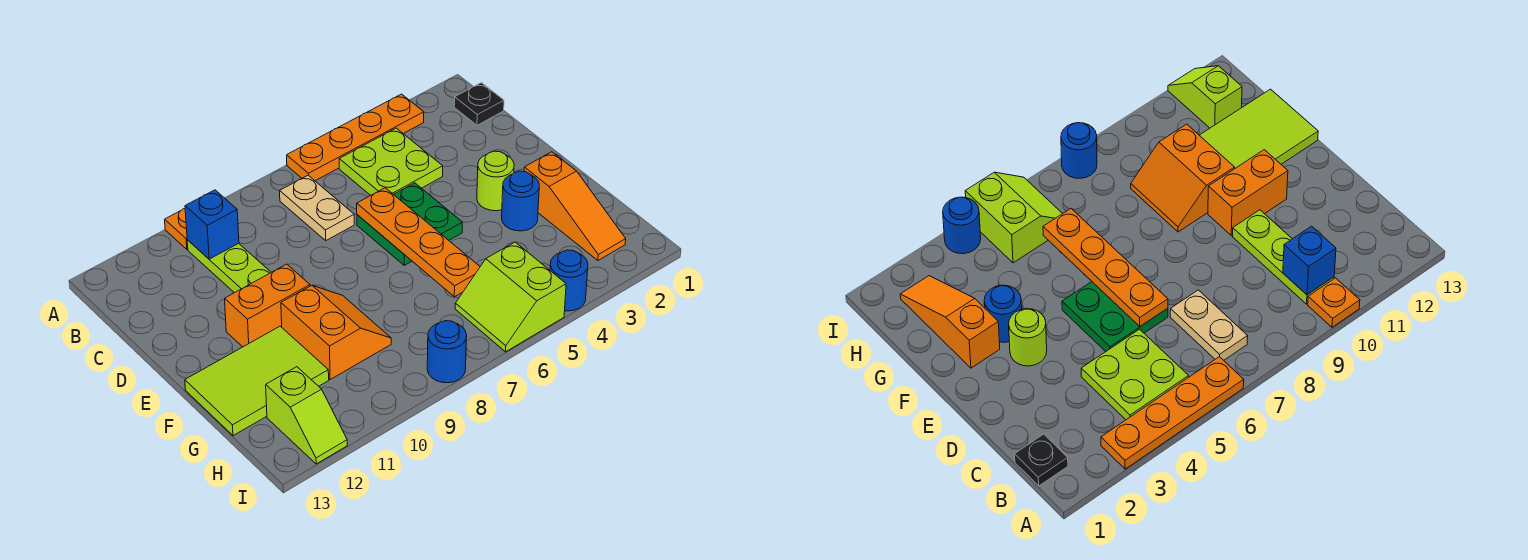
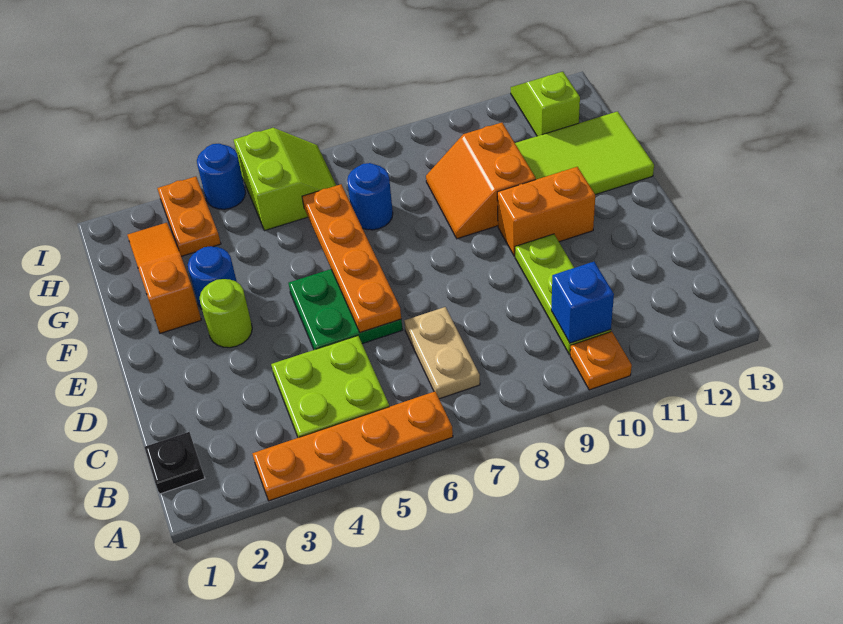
none -> orange plate H3:I3 level 1
blue round brick I8 level 1 -> blue round brick G7 level 1

